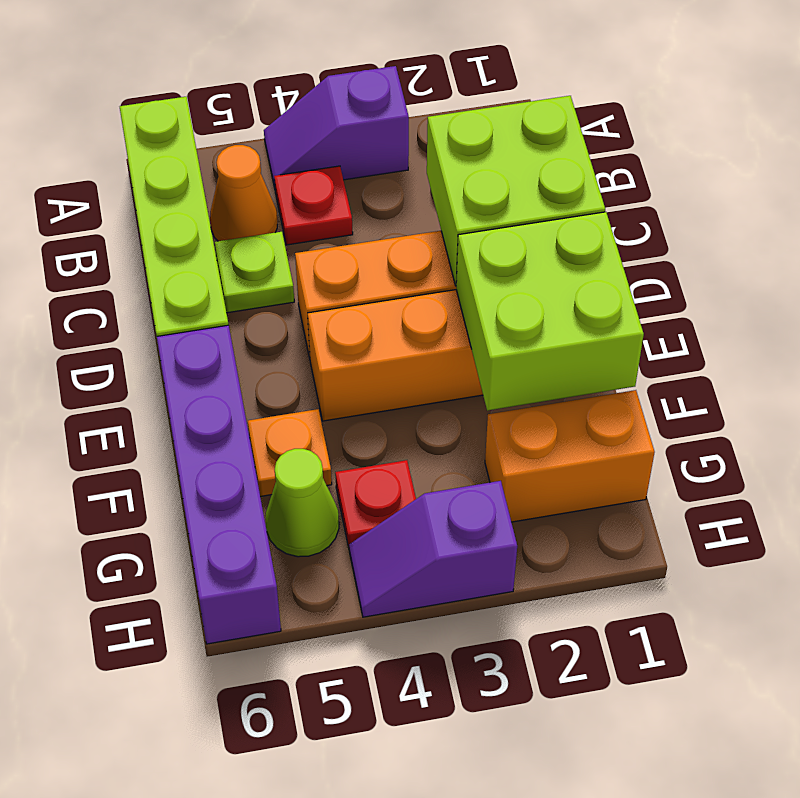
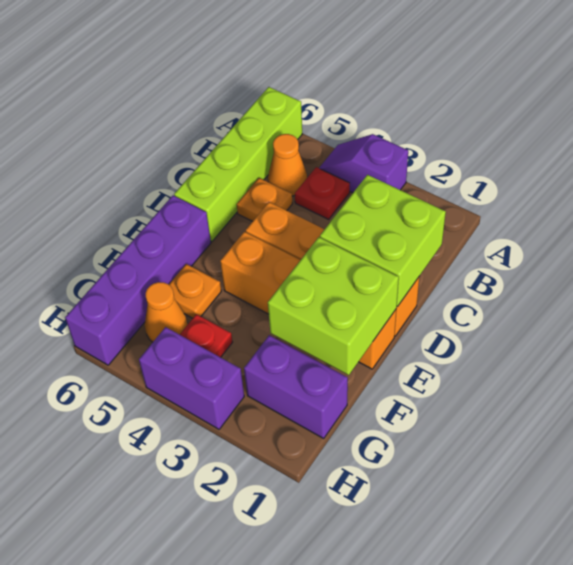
lime plate C5 level 1 -> orange plate C5 level 1
orange brick G1:G2 level 1 -> purple brick G1:G2 level 1
lime cone G5 level 1 -> orange cone G5 level 1
purple slope H3:H4 level 1 top 3 -> purple brick H3:H4 level 1

